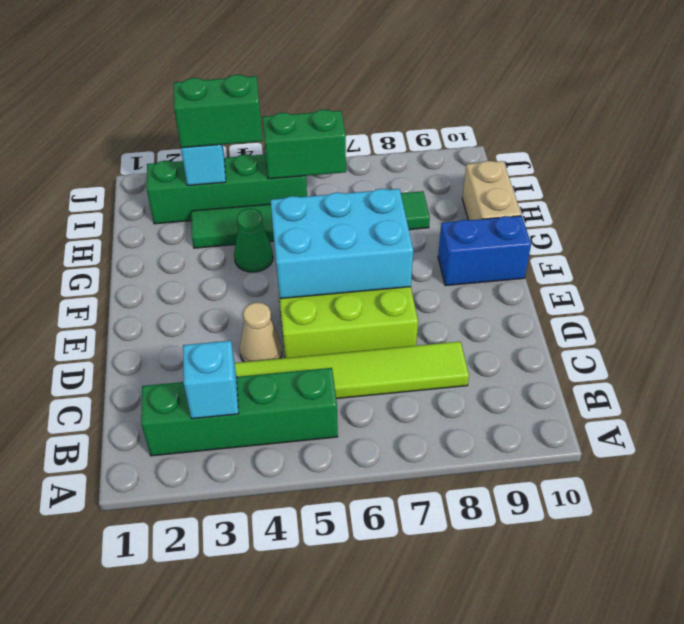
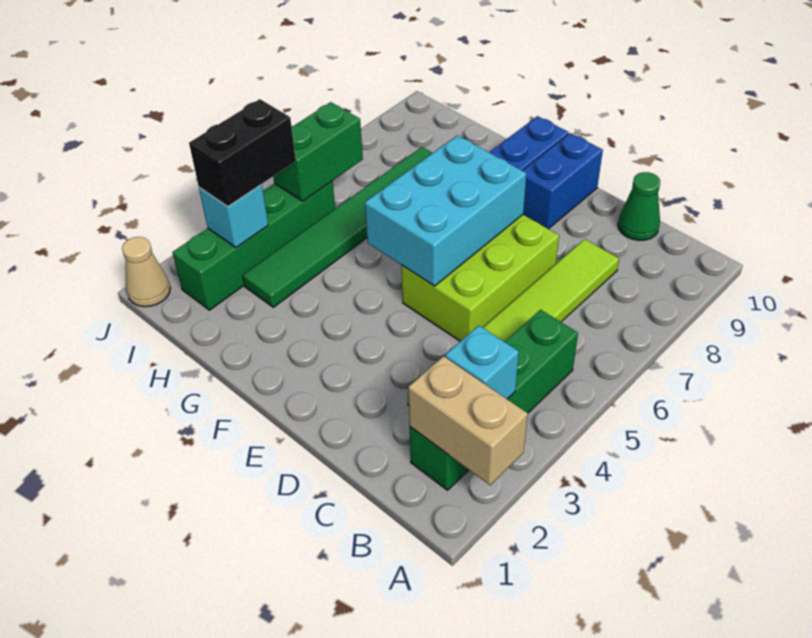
tan cone D4 level 1 -> tan cone J1 level 1
none -> blue brick E9:E10 level 1
green cone G4 level 1 -> green cone C10 level 1
tan brick G10:H10 level 1 -> tan brick A2:B2 level 2
green brick I3:I4 level 3 -> black brick I3:I4 level 3

